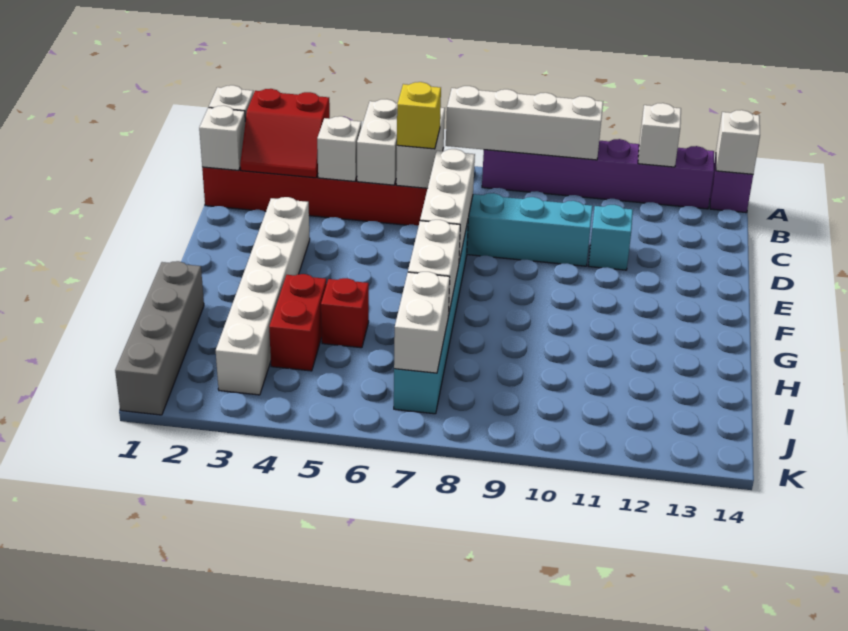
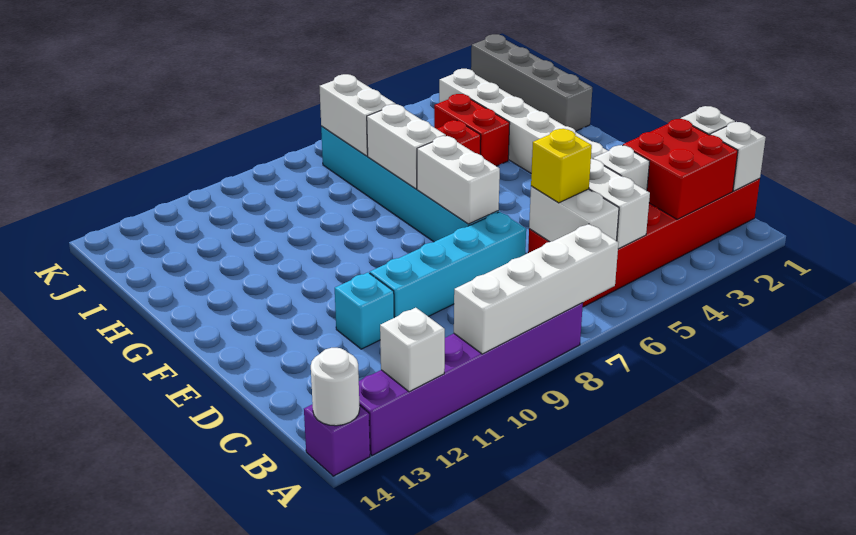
white brick A14 level 2 -> white round brick A14 level 2
red slope B2:C3 level 2 top B -> red brick B2:C3 level 2
white brick D7:F7 level 2 -> white brick E7:F7 level 2

